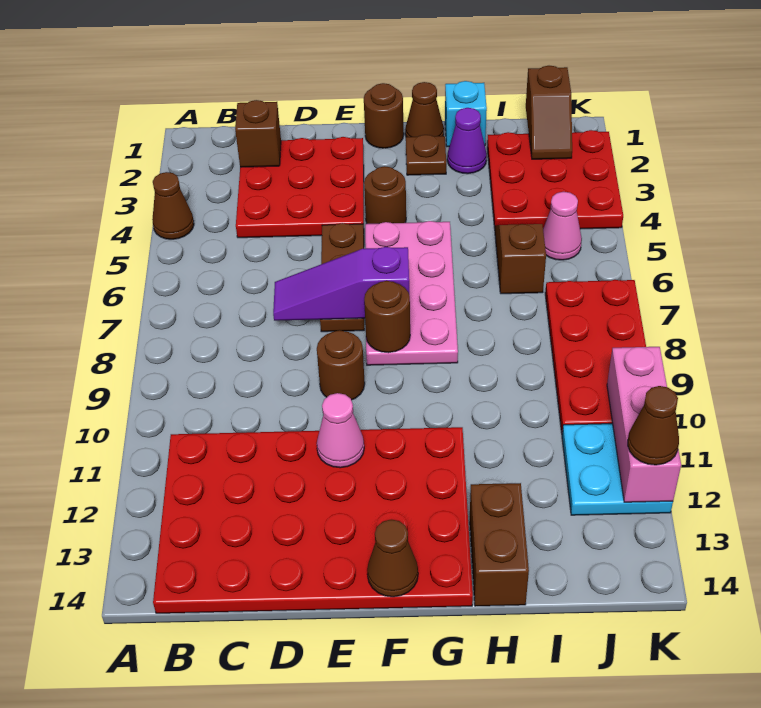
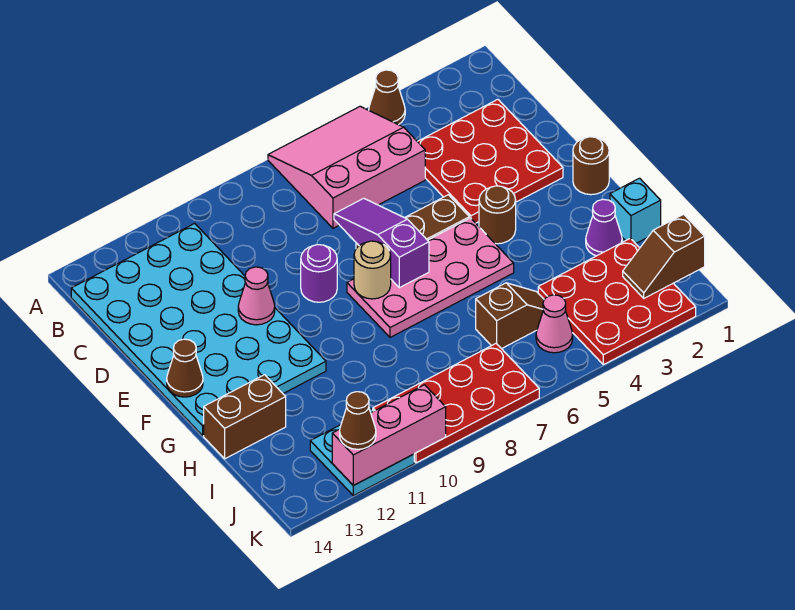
none -> pink slope A5:C7 level 1 top C
red plate B11:G14 level 1 -> cyan plate B11:G14 level 1
brown brick C2 level 2 -> none
brown round brick E9 level 1 -> purple round brick E9 level 1
brown round brick F8 level 2 -> tan round brick F8 level 2
brown cone G1 level 1 -> none
brown plate G2 level 1 -> none

